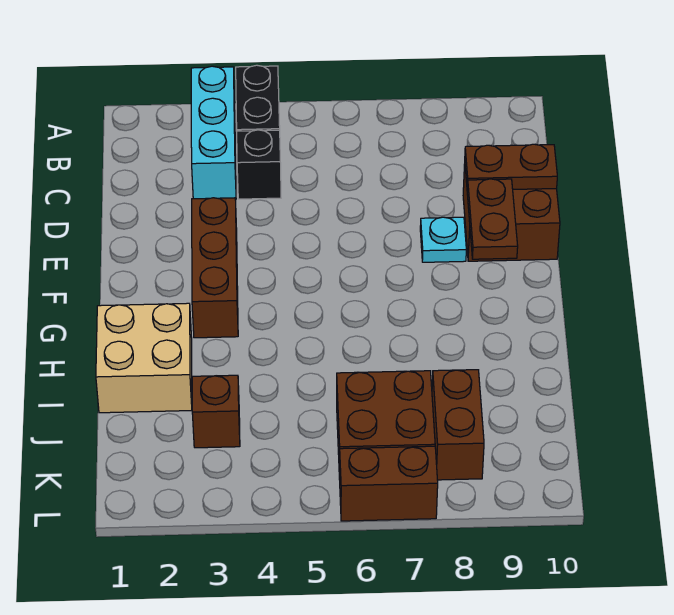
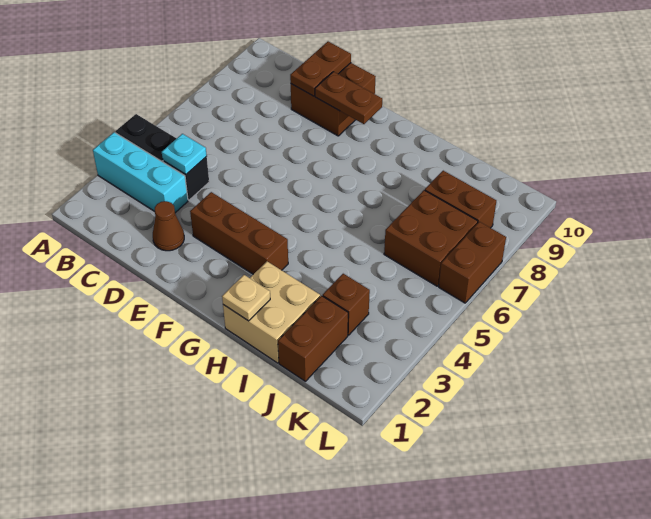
none -> brown cone D2 level 1
cyan plate E8 level 1 -> cyan plate C4 level 2
none -> tan plate H1 level 2
none -> brown brick J1:J2 level 1

